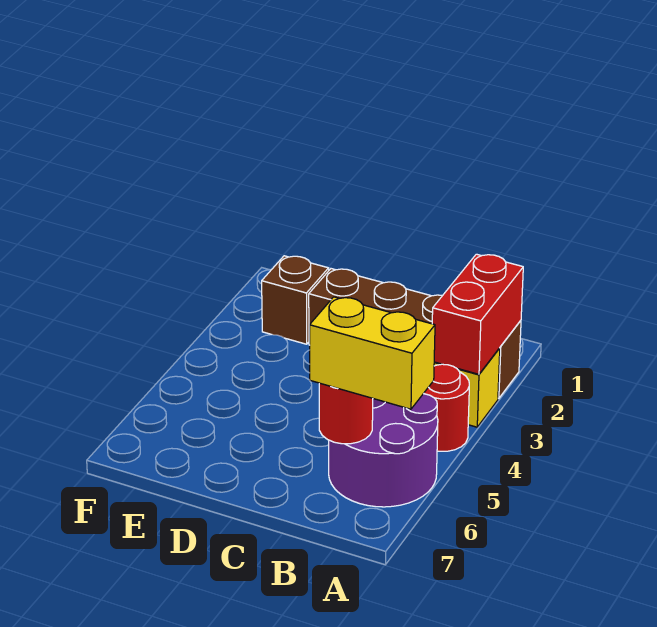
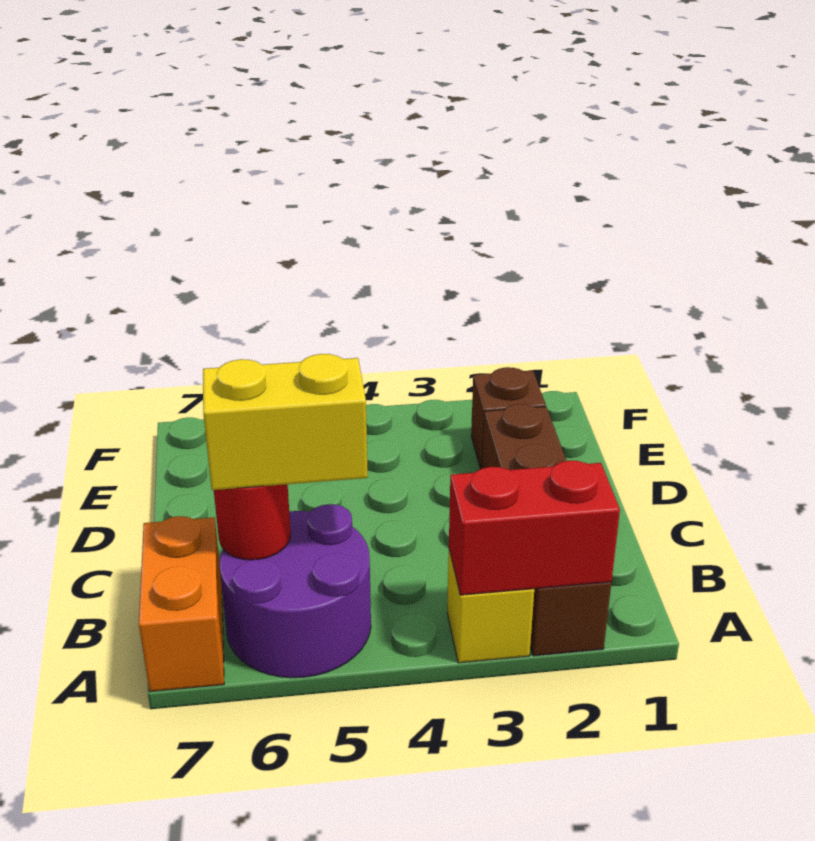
red round brick A4 level 1 -> none
yellow brick A6:B6 level 3 -> yellow brick B5:B6 level 3
none -> orange brick A7:B7 level 1

